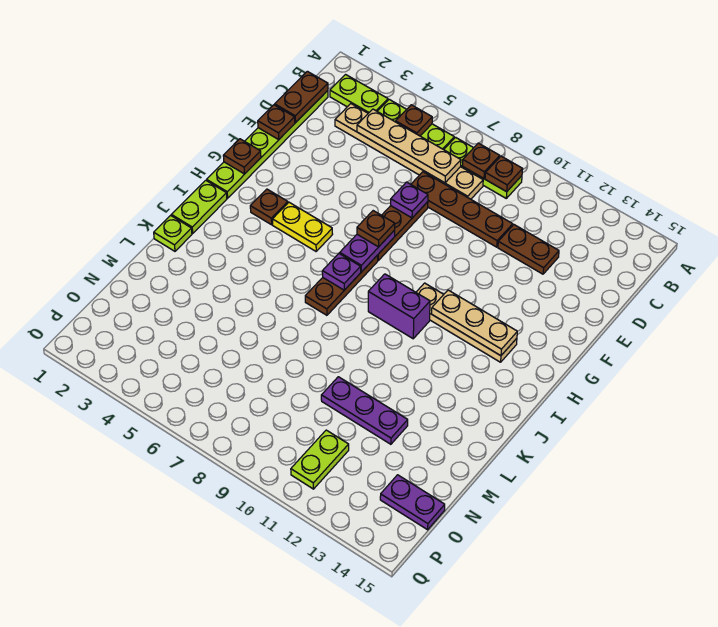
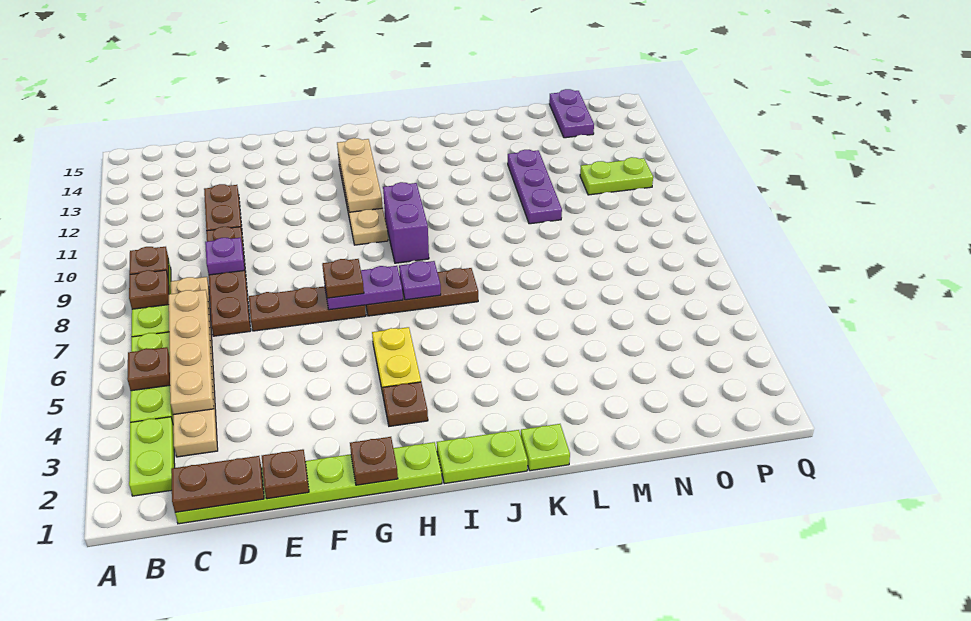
purple plate E7 level 2 -> purple plate D9 level 2

